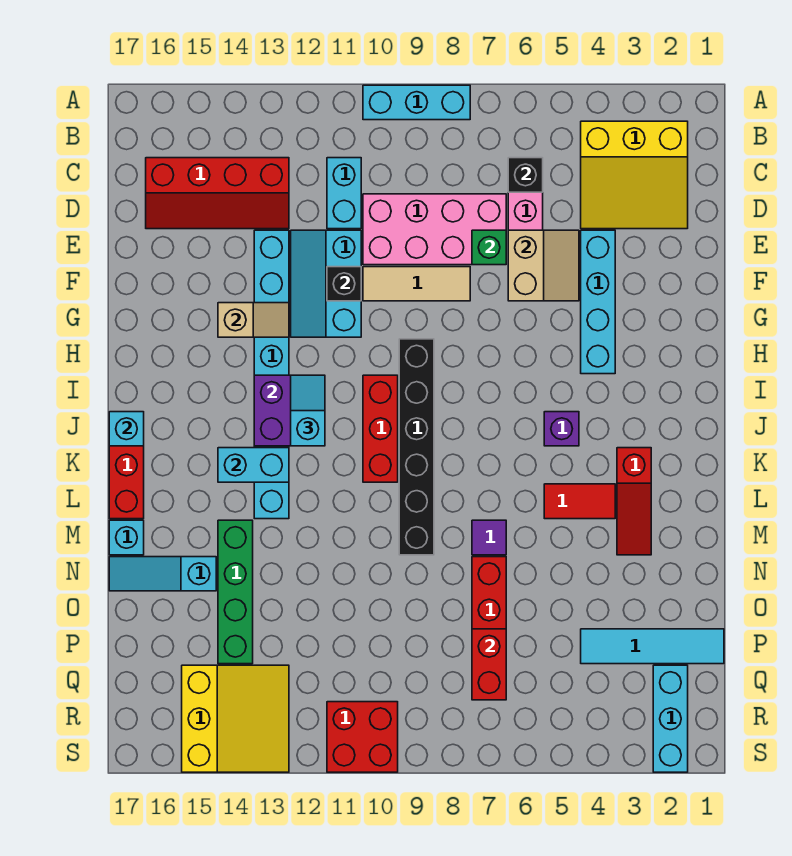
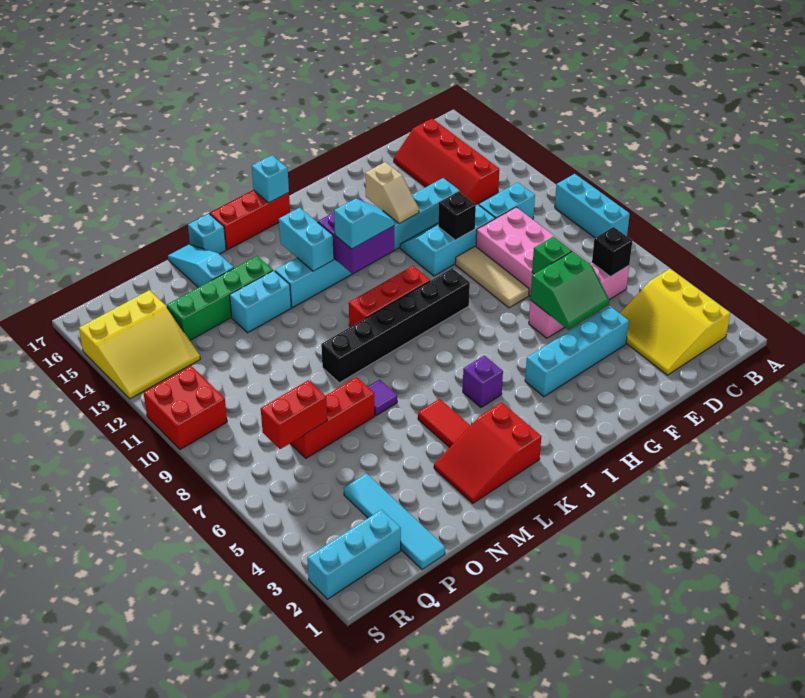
tan slope E5:F6 level 2 top 6 -> green slope E5:F6 level 2 top 6
red slope K3:M3 level 1 top K -> red slope K2:M3 level 1 top K
none -> cyan brick M13:N13 level 1

